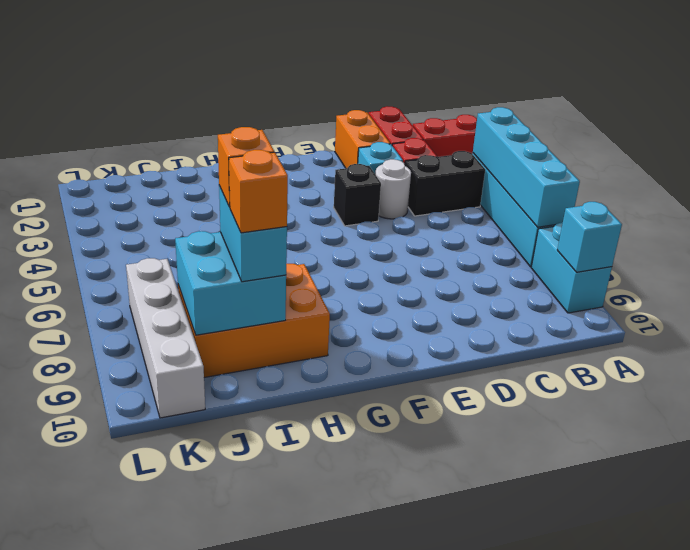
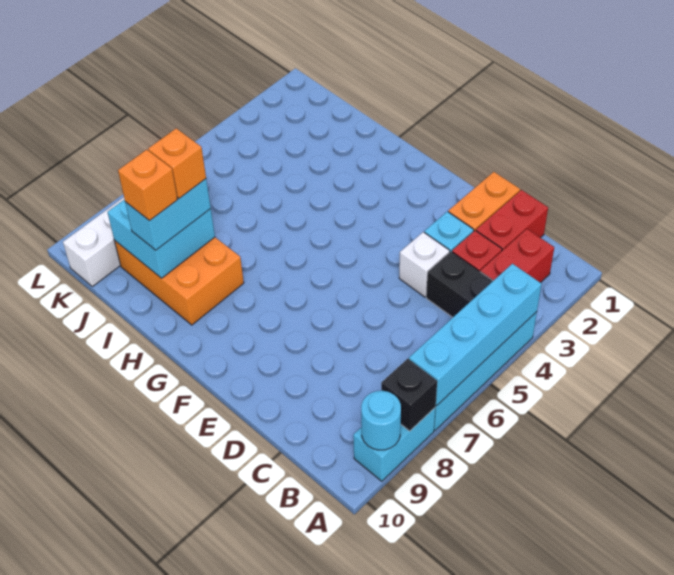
red brick A2:B2 level 1 -> red brick B2:B3 level 1
cyan brick A9 level 2 -> cyan round brick A9 level 2
white round brick D4 level 1 -> white brick D4 level 1
black brick E4 level 1 -> black brick A8 level 2

